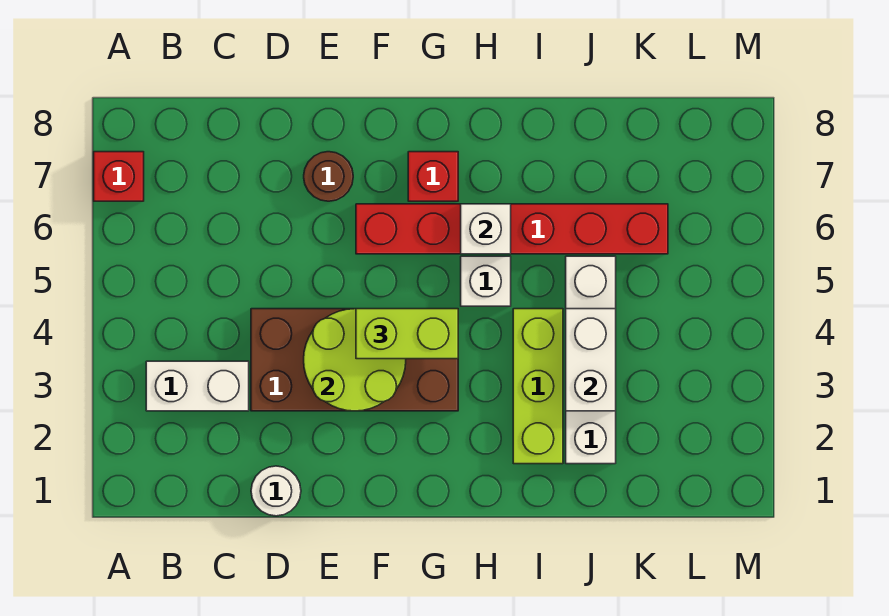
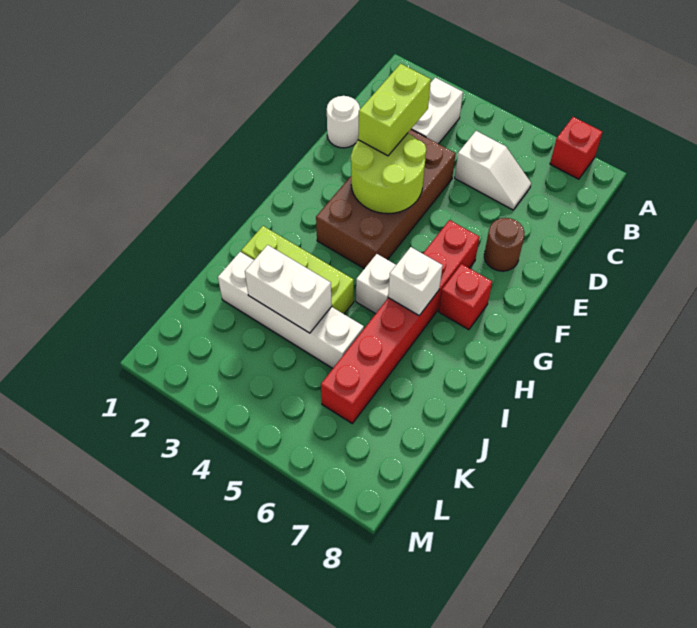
none -> white slope C5:C6 level 1 top 5
lime brick F4:G4 level 3 -> lime brick D3:E3 level 3

